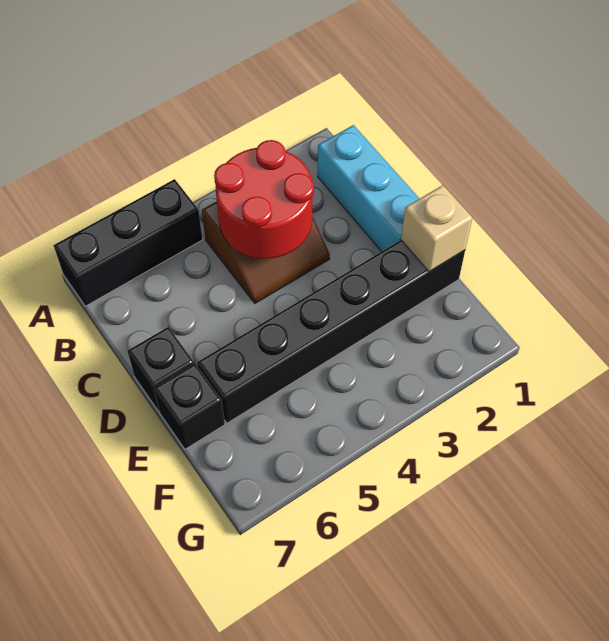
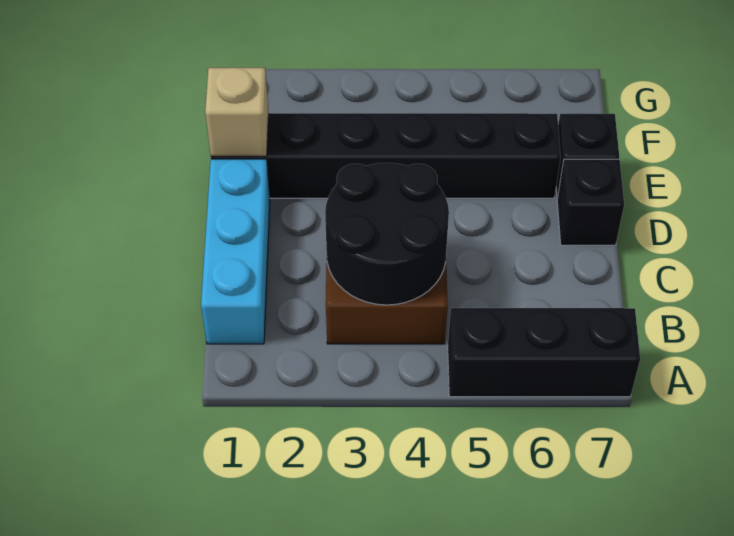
red round brick B3:C4 level 2 -> black round brick B3:C4 level 2

